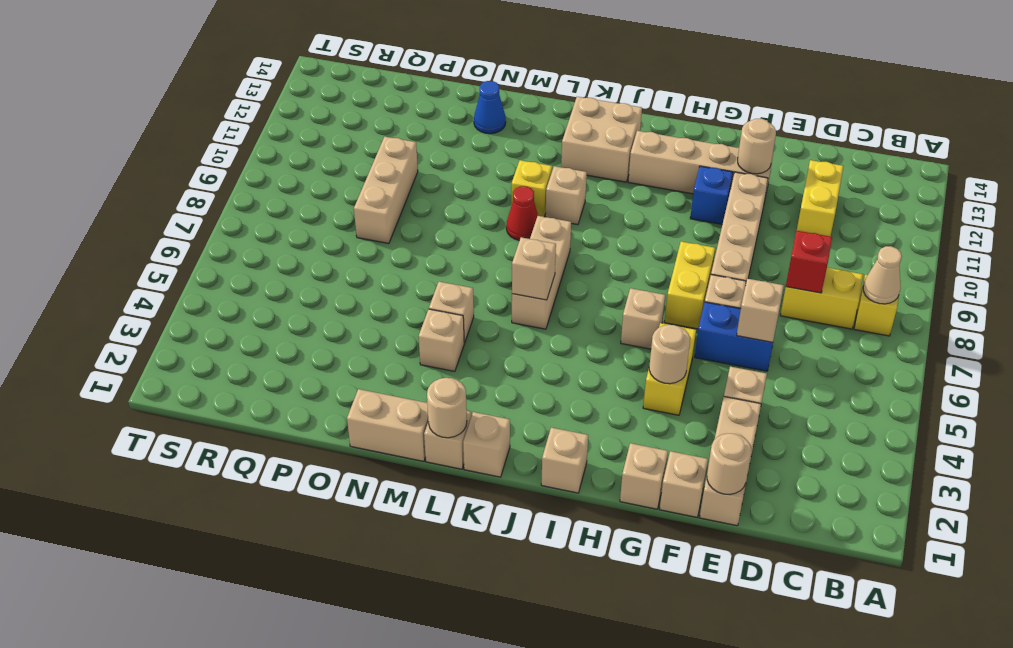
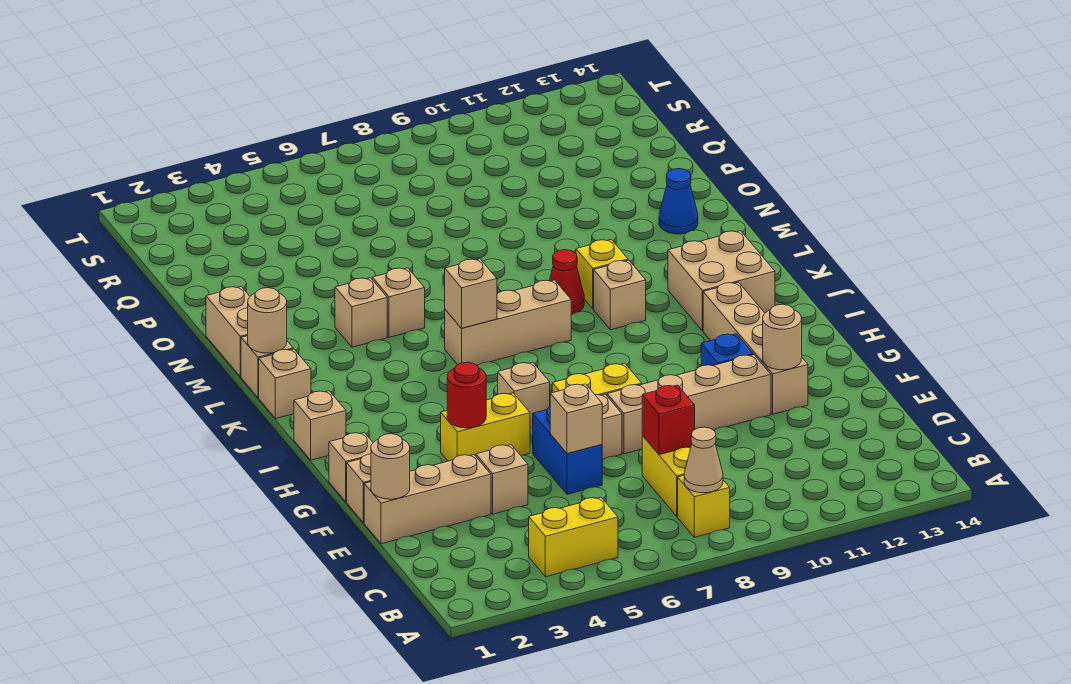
yellow brick D11:D12 level 1 -> yellow brick B4:B5 level 1
tan round brick G4 level 2 -> red round brick G4 level 2
tan brick P8:P10 level 1 -> none

